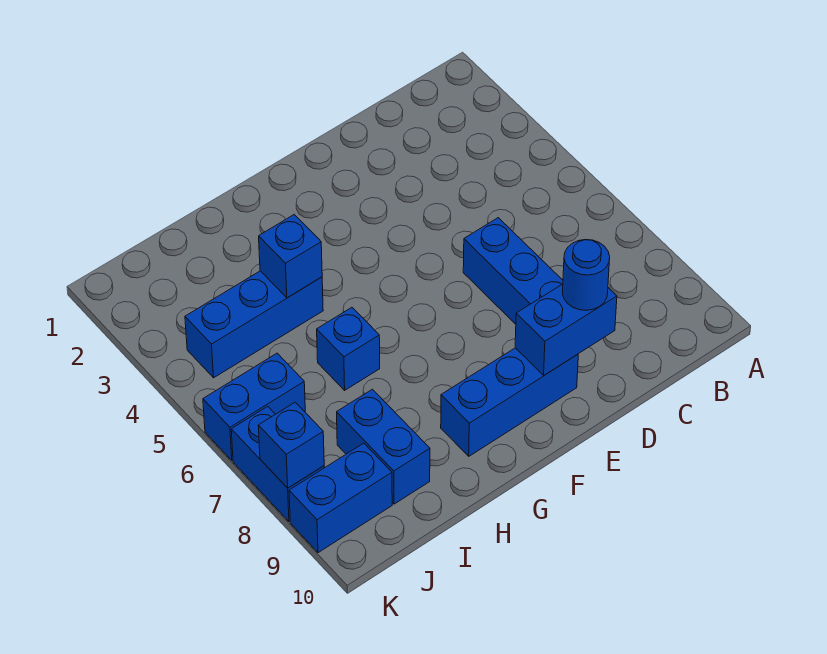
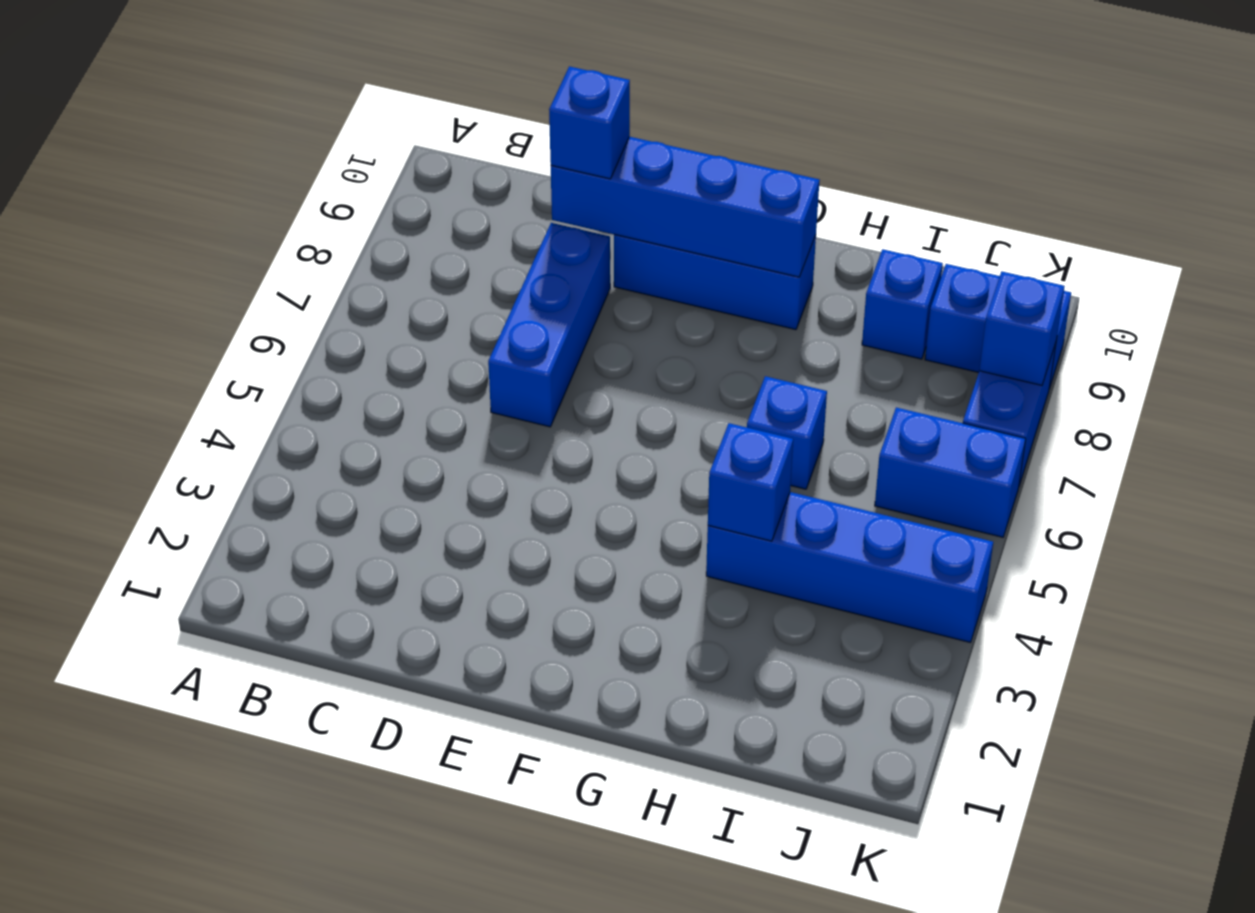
blue brick D9:E9 level 2 -> blue brick D9:G9 level 2
blue round brick D9 level 3 -> blue brick D9 level 3
blue brick H4:J4 level 1 -> blue brick H4:K4 level 1
blue brick I8:I9 level 1 -> blue brick I9 level 1

